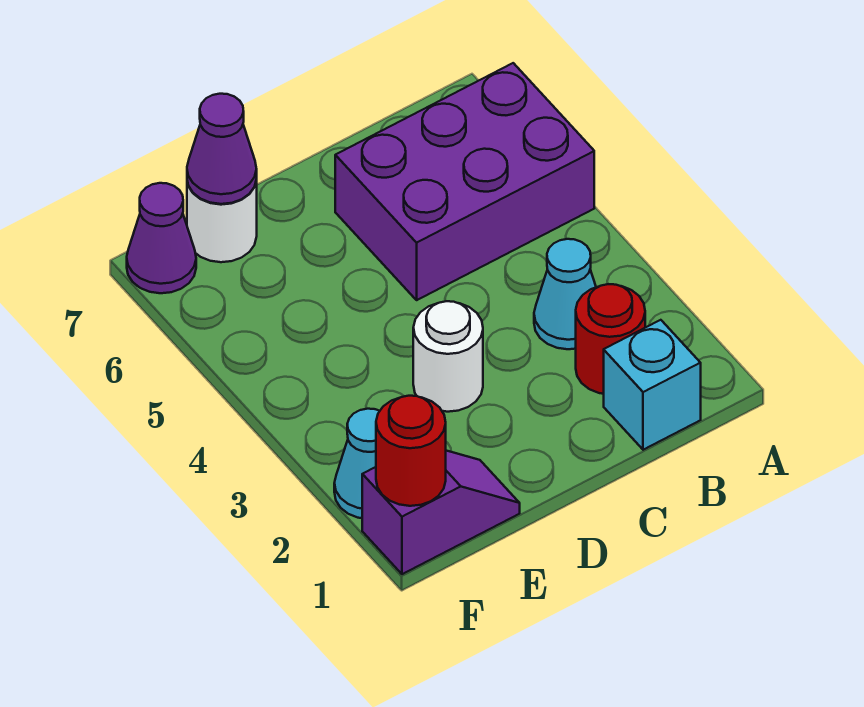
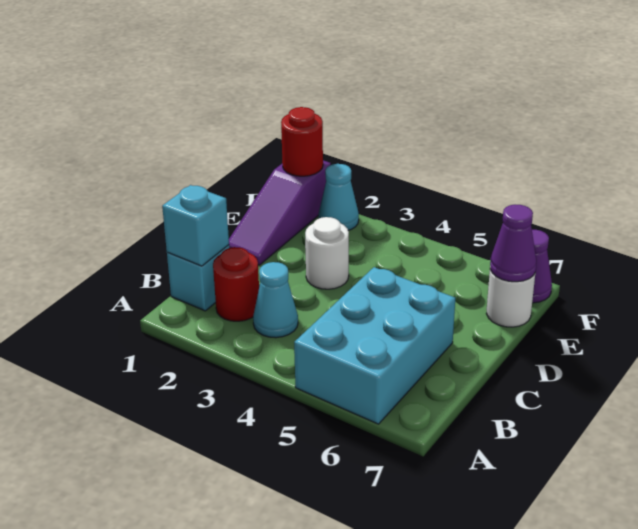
purple brick A5:C6 level 1 -> cyan brick A5:C6 level 1
none -> cyan brick B1 level 2
purple slope E1:F1 level 1 top F -> purple slope D1:F1 level 1 top F

